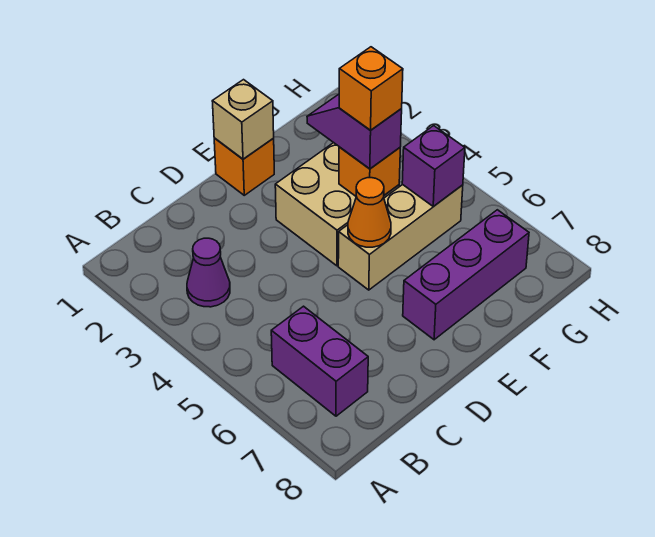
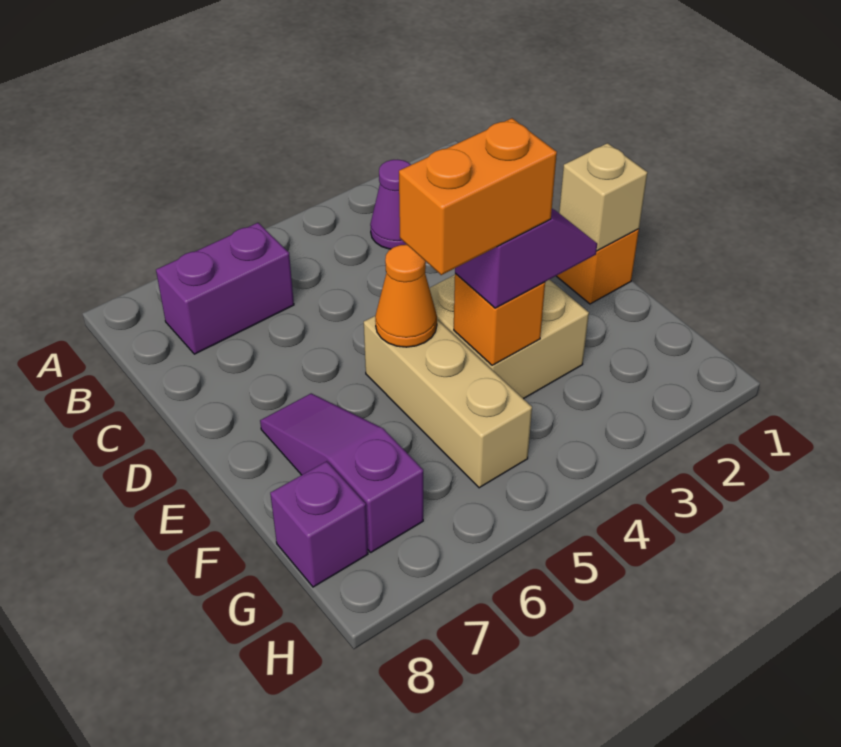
purple brick E7:G7 level 1 -> purple slope E7:G7 level 1 top G
orange brick F4 level 4 -> orange brick F4:F5 level 4
purple brick G5 level 2 -> purple brick G8 level 1

